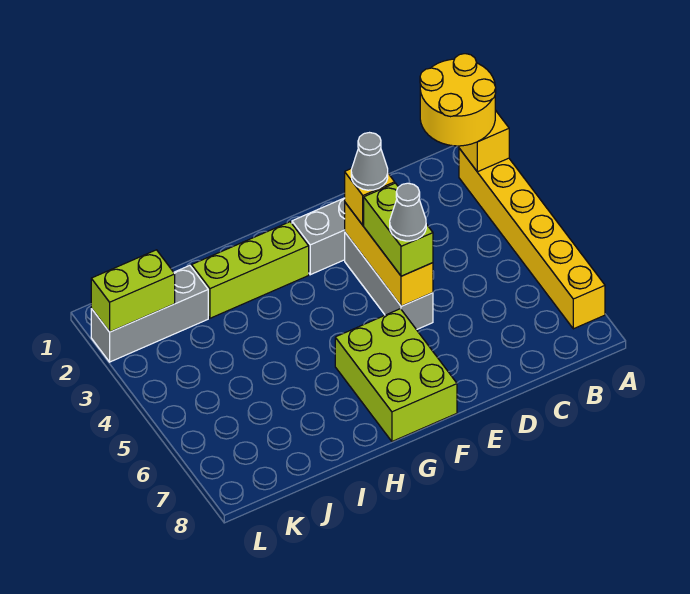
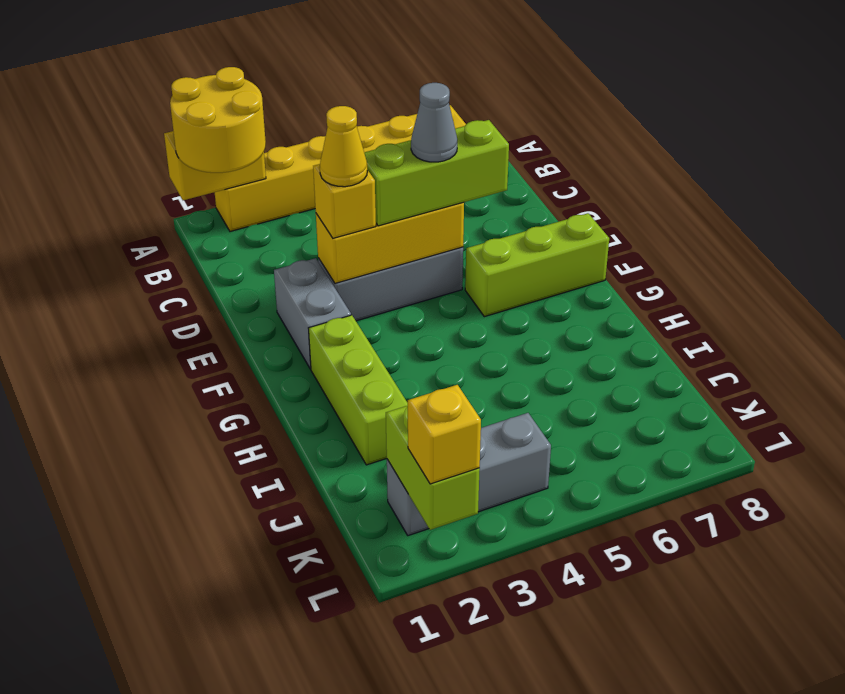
grey cone E3 level 4 -> yellow cone E3 level 4
lime brick E4:E5 level 3 -> lime brick E4:E6 level 3
lime brick F6:G8 level 1 -> lime brick F6:F8 level 1
grey brick J2:L2 level 1 -> grey brick K2:K4 level 1
none -> yellow brick L2 level 3

